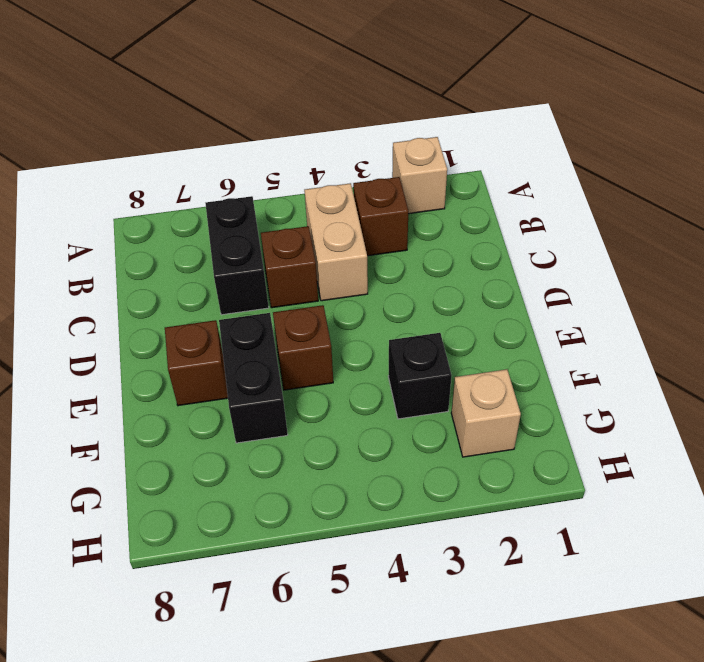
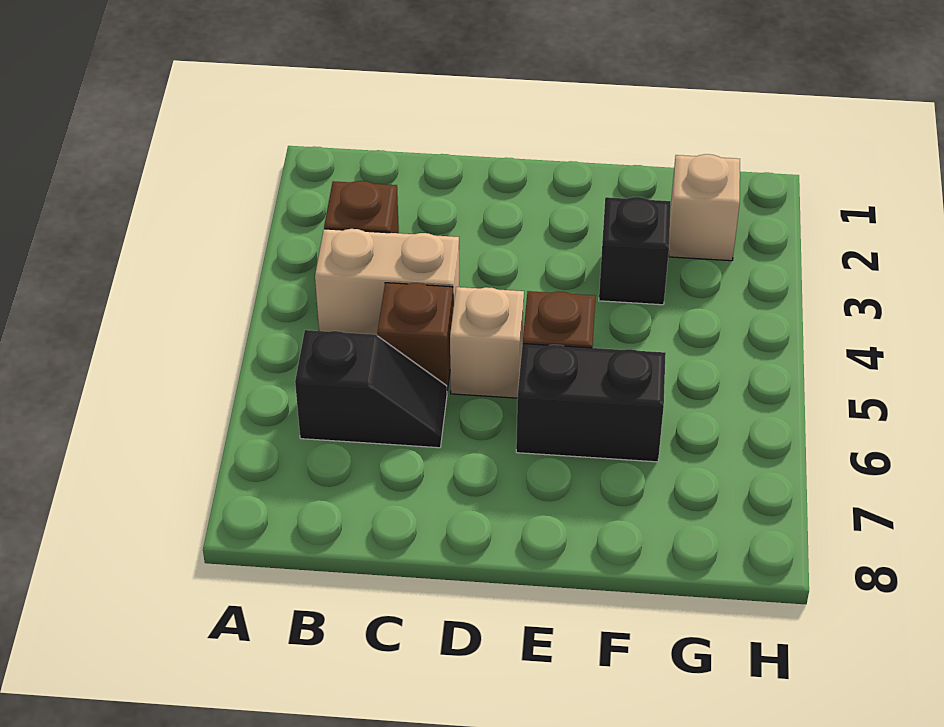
tan brick A2 level 1 -> tan brick D5 level 1
black brick B6:C6 level 1 -> black slope B6:C6 level 1 top B
brown brick E7 level 1 -> none

